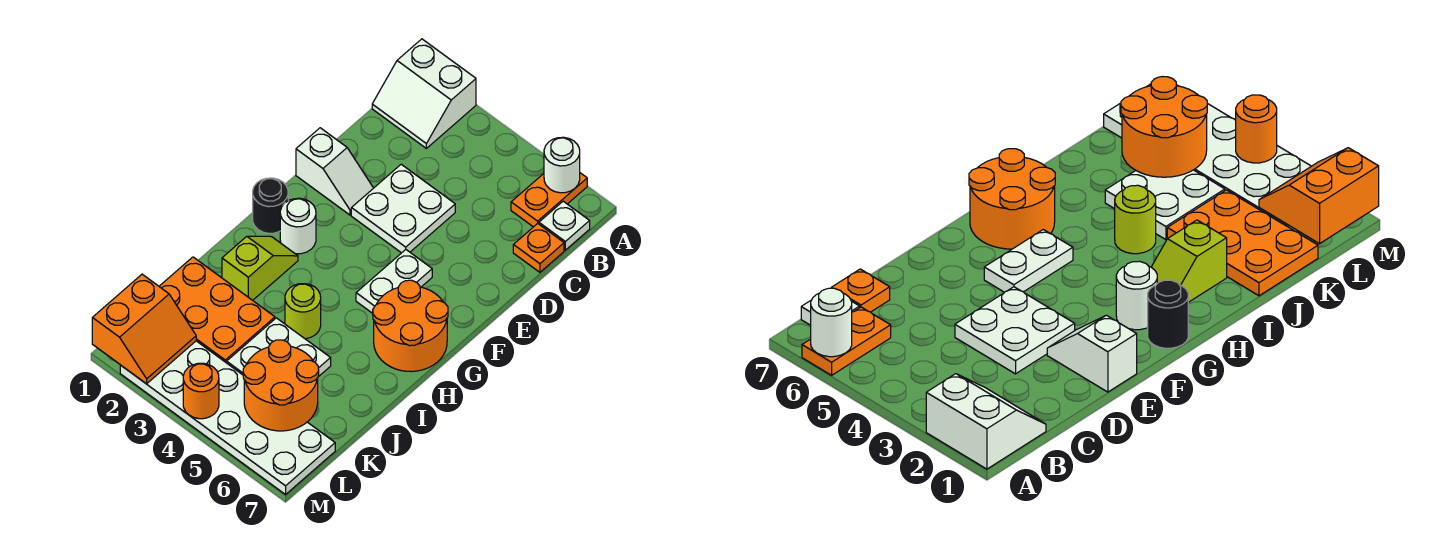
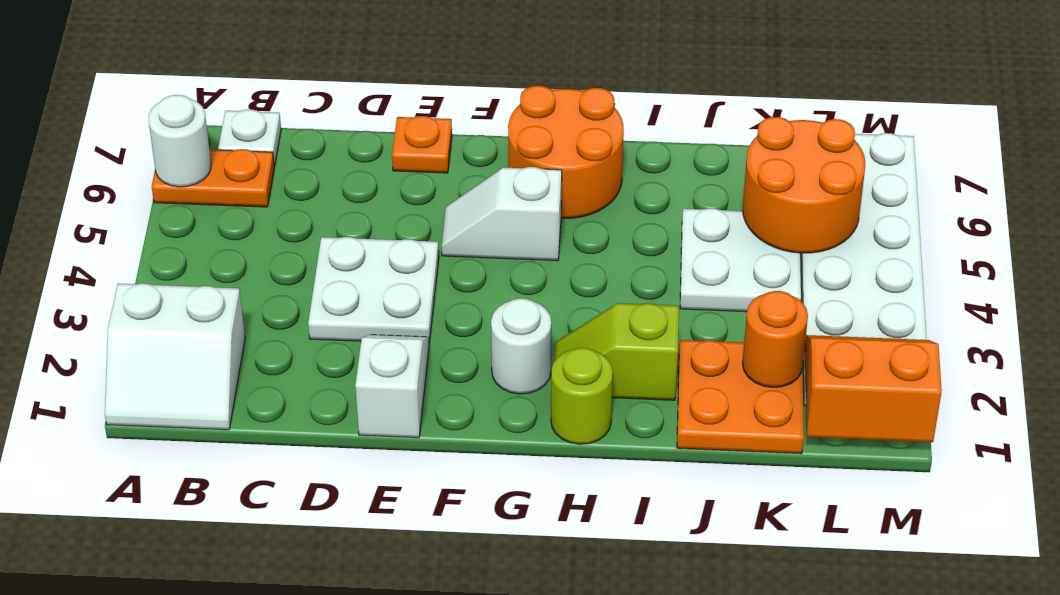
white slope A1:B2 level 1 top A -> white slope A1:B2 level 1 top 2
orange plate C7 level 1 -> orange plate E7 level 1
white plate F5:G5 level 1 -> white slope F5:G5 level 1 top G
black round brick G1 level 1 -> none
lime round brick I4 level 1 -> lime round brick H1 level 1
orange plate J1:K3 level 1 -> orange plate J1:K2 level 1
orange round brick M4 level 2 -> orange round brick K2 level 2

